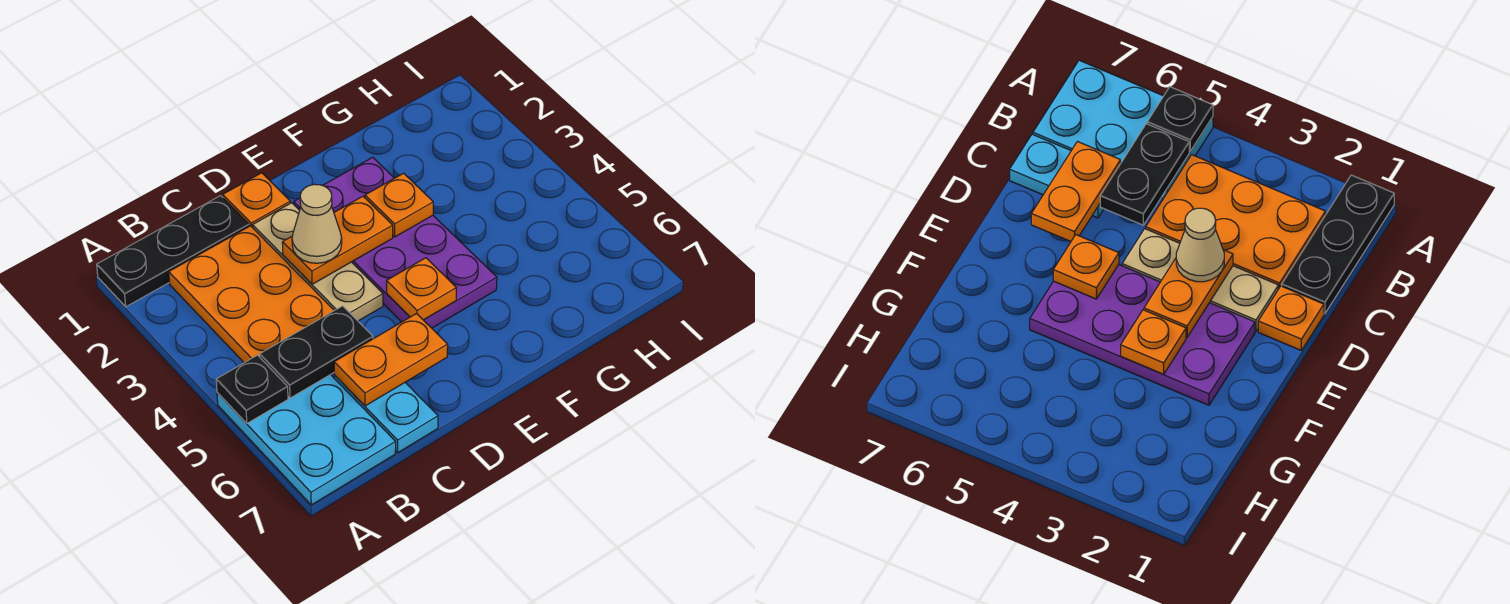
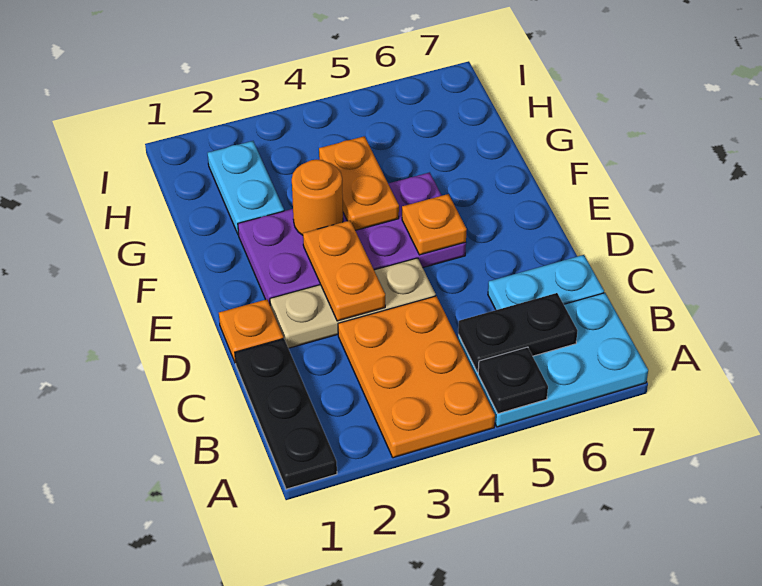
orange plate B2:C4 level 1 -> orange plate A3:C4 level 1
black plate B5:C5 level 2 -> black plate B5:B6 level 2
orange plate C6:D6 level 2 -> orange plate F4:G4 level 2
tan cone D3 level 3 -> none
orange plate F3 level 2 -> orange round brick F3 level 2
none -> cyan plate G2:H2 level 1

